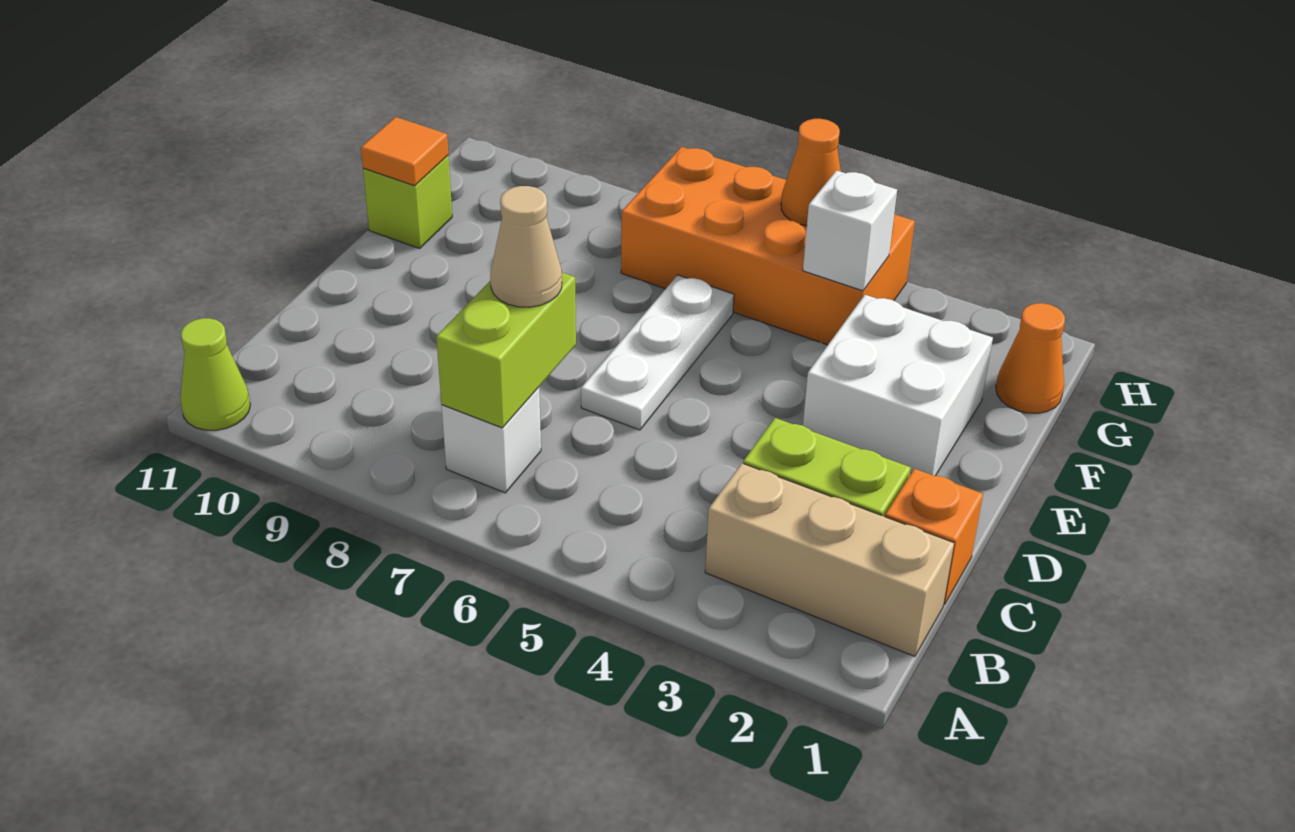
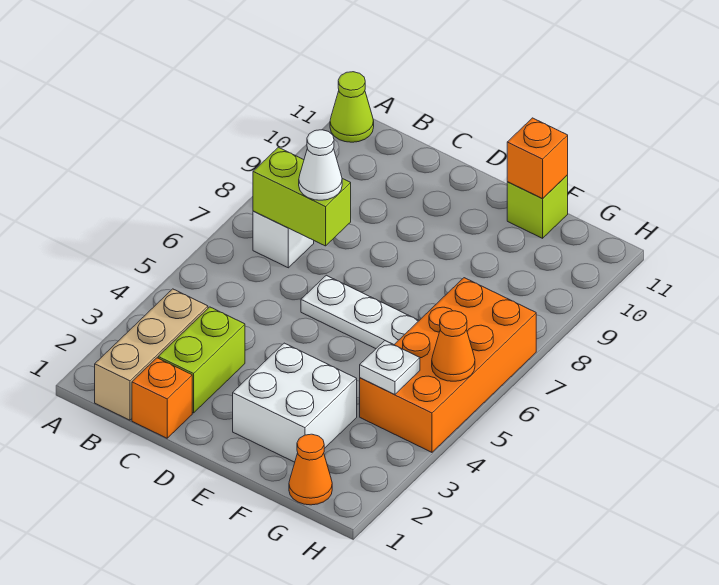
tan cone C7 level 3 -> white cone C7 level 3
orange tile F11 level 2 -> orange brick F11 level 2
white brick G4 level 2 -> white plate G4 level 2

